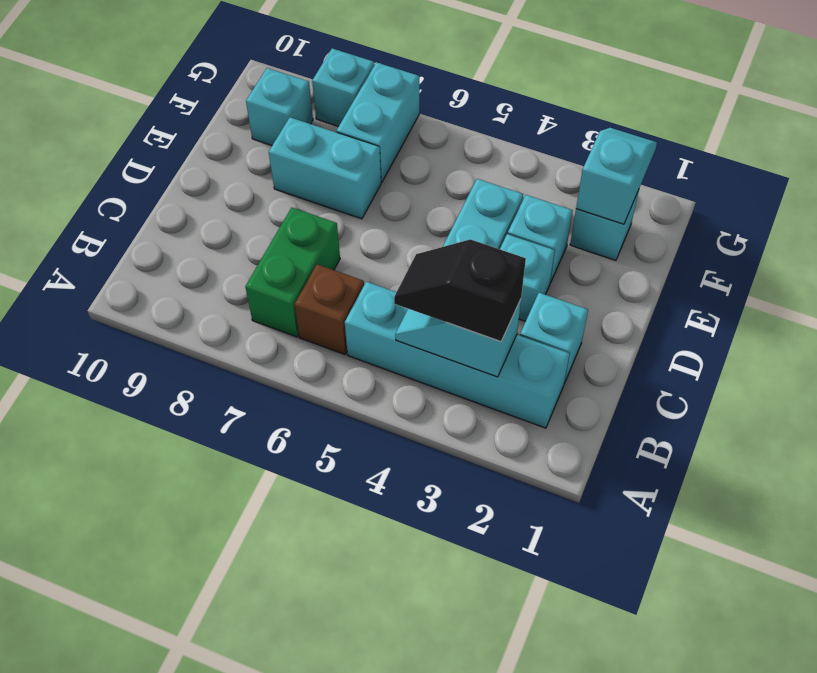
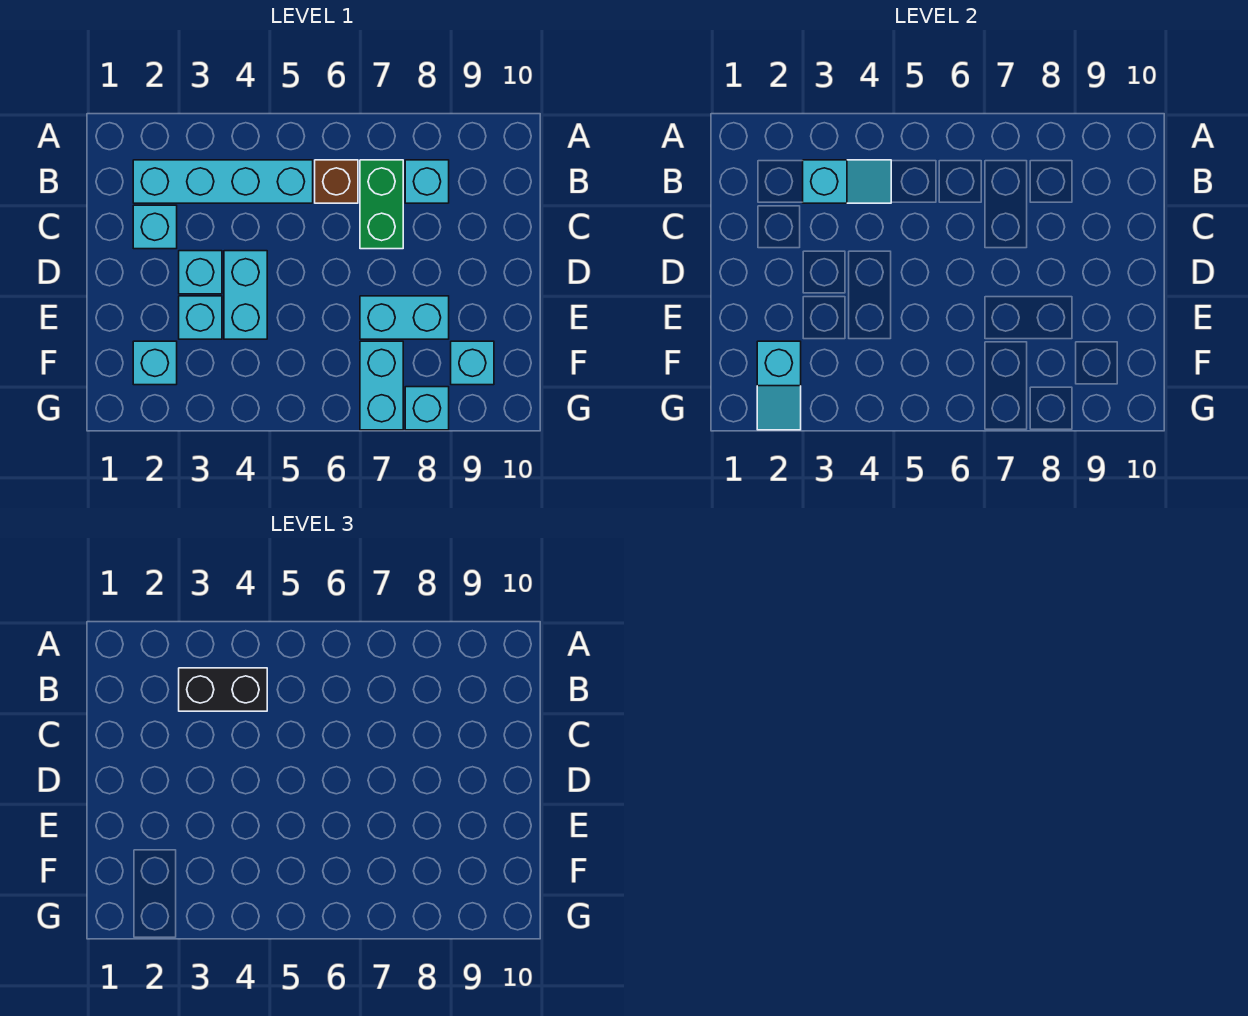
black slope B3:B4 level 3 top 3 -> black brick B3:B4 level 3
none -> cyan brick B8 level 1

